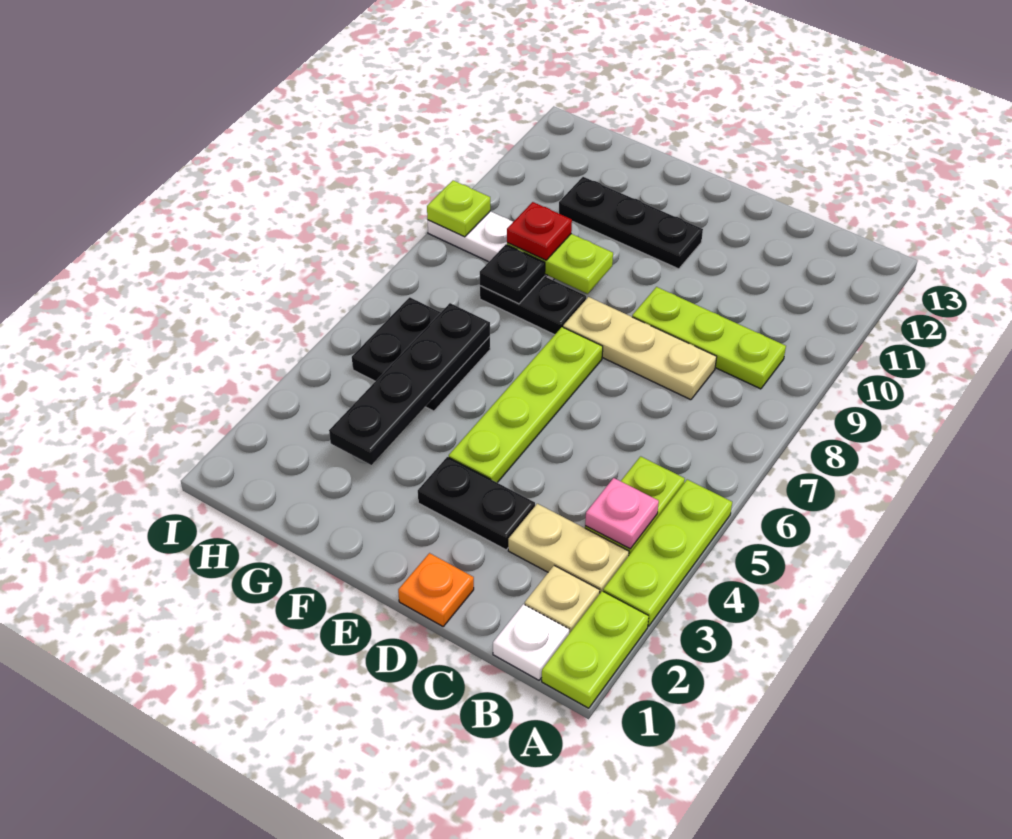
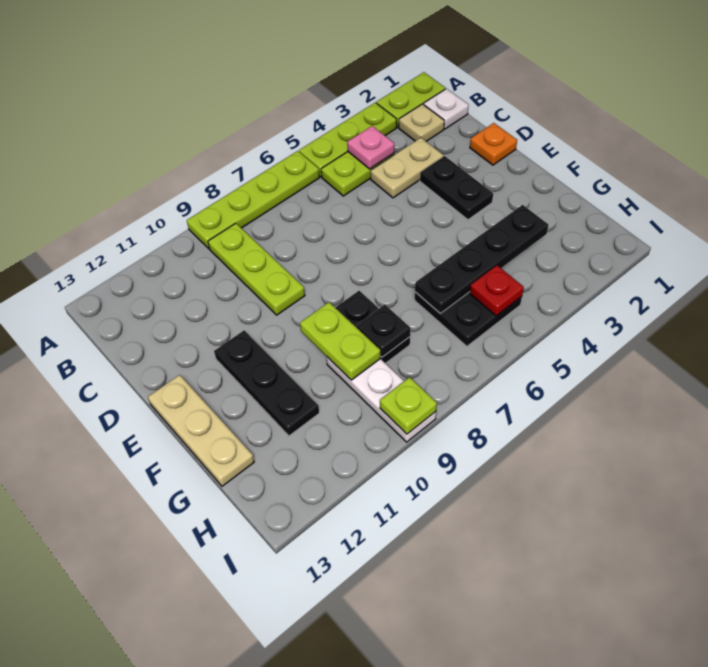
tan plate B3:C3 level 1 -> tan plate C3:C4 level 1
tan plate C8:E8 level 1 -> tan plate E13:G13 level 1
lime plate E4:E7 level 1 -> lime plate A6:A9 level 1
red plate G9 level 3 -> red plate H5 level 2

